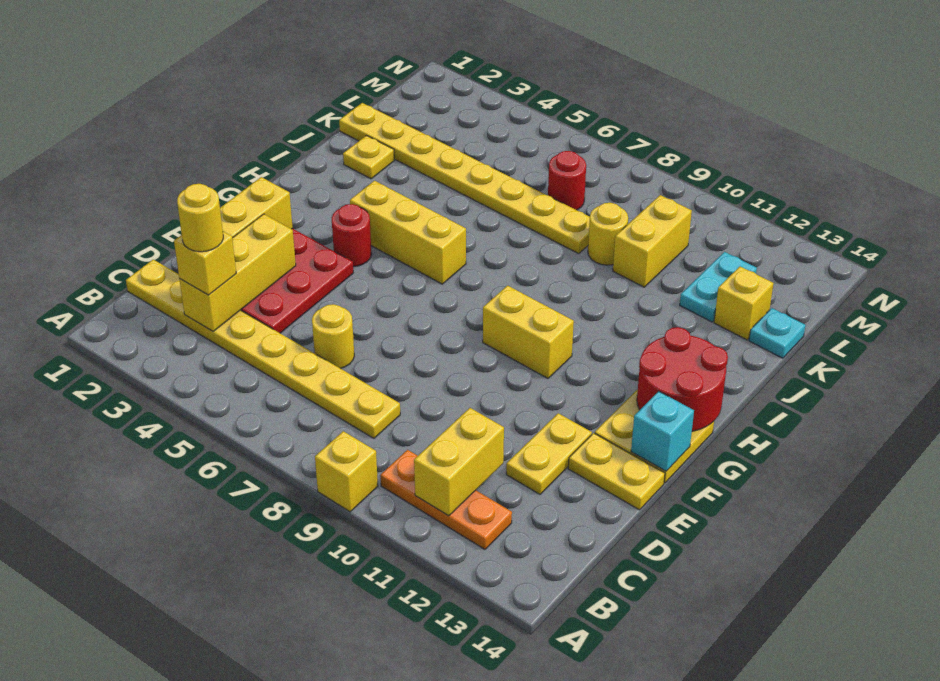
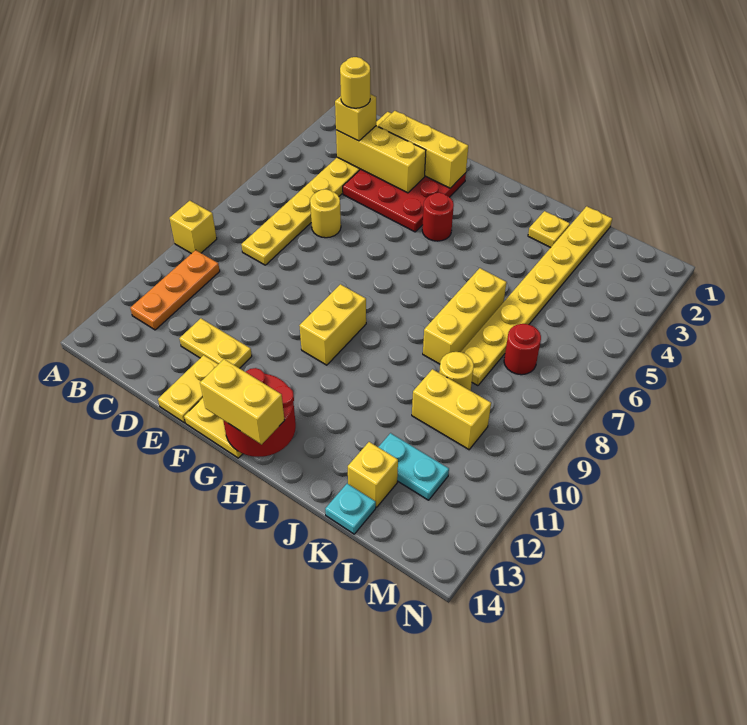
yellow brick B11:C11 level 2 -> yellow brick G14:H14 level 3
cyan brick F14 level 2 -> none
yellow brick H4:H6 level 1 -> yellow brick J6:J8 level 1

